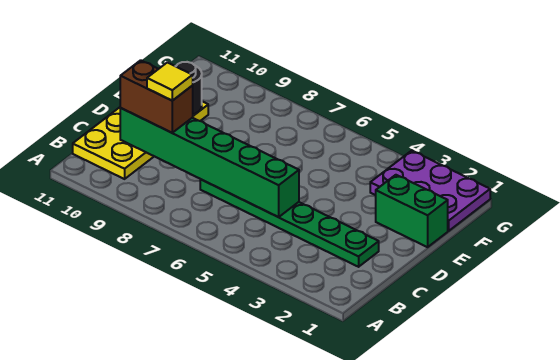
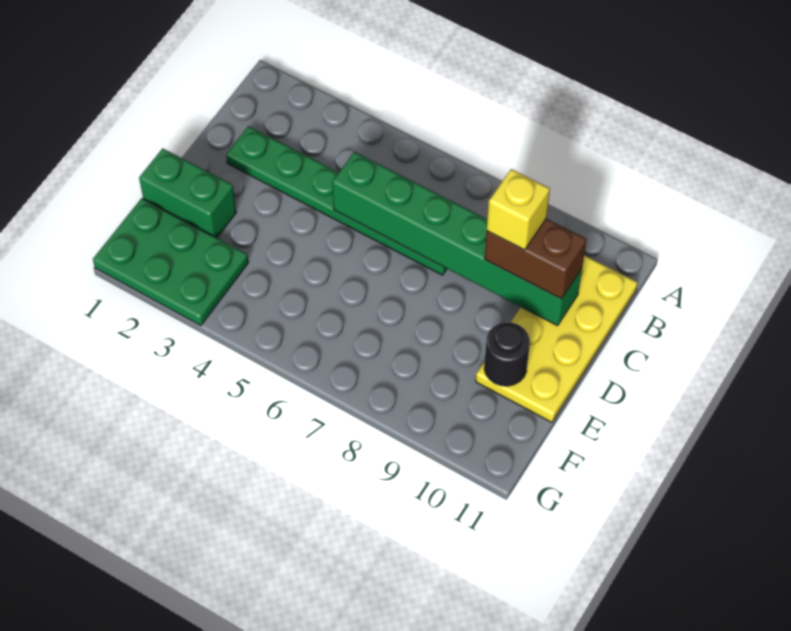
yellow tile C9 level 4 -> yellow brick C9 level 4
purple plate F1:G3 level 1 -> green plate F1:G3 level 1

